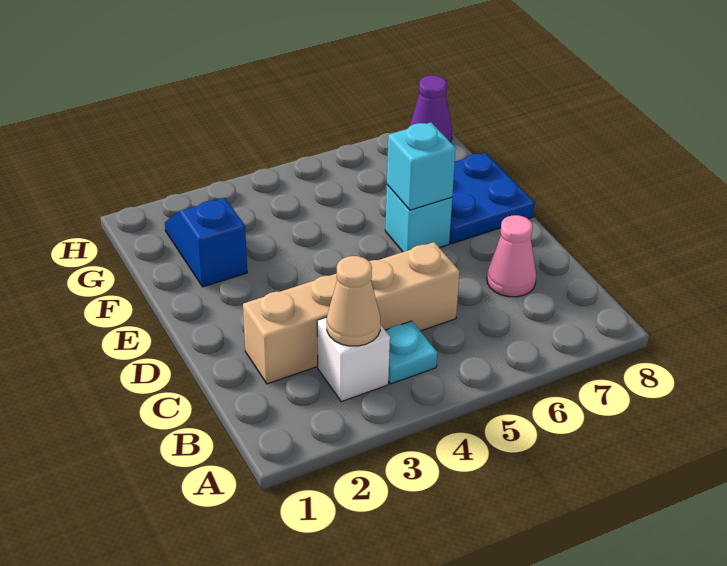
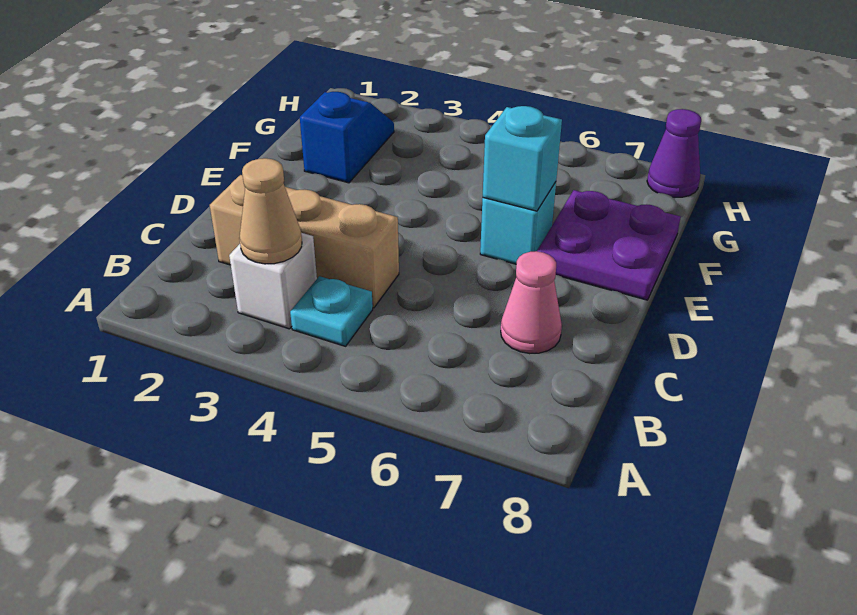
tan brick C2:C5 level 1 -> tan brick C2:C4 level 1
blue plate E7:F8 level 1 -> purple plate E7:F8 level 1

